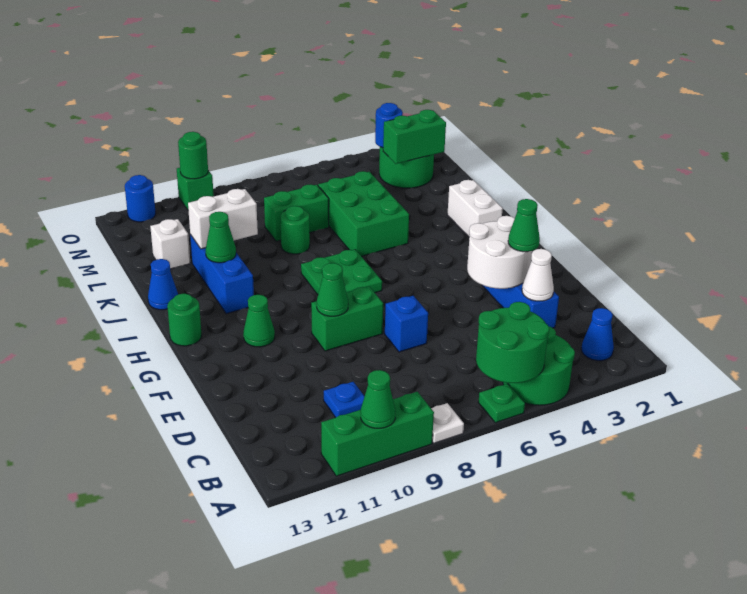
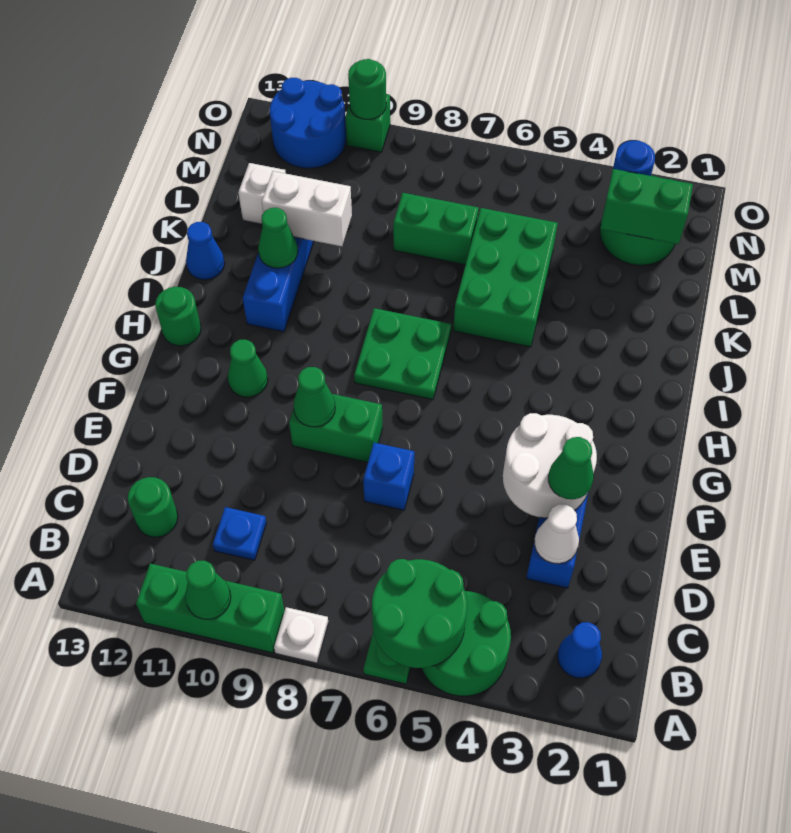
white brick I2:J2 level 1 -> none
green round brick K8 level 1 -> green round brick C12 level 1
blue round brick O12 level 1 -> blue round brick N11:O12 level 1

